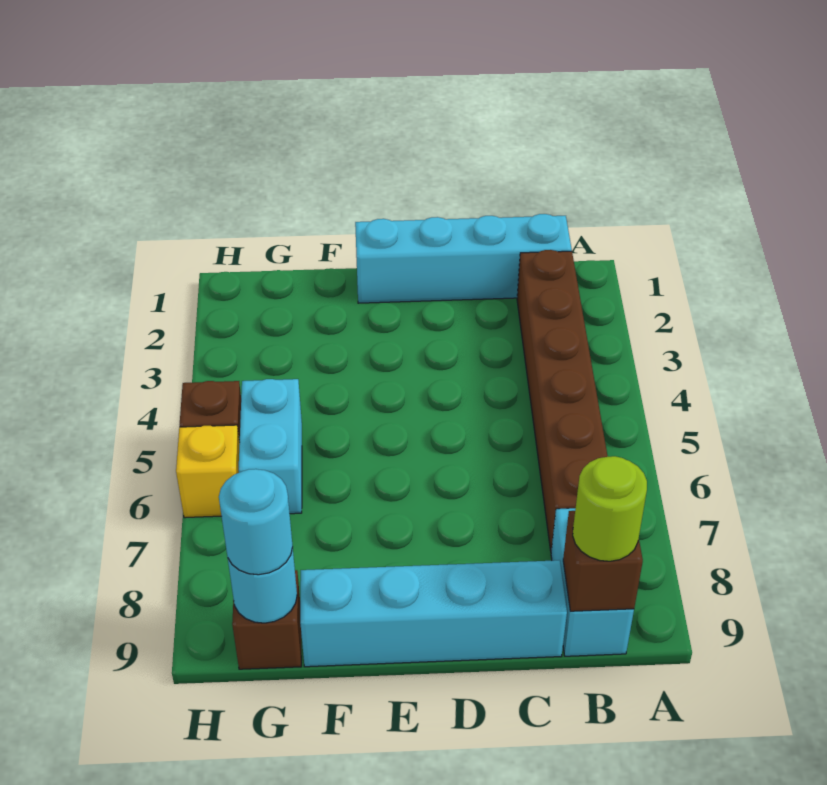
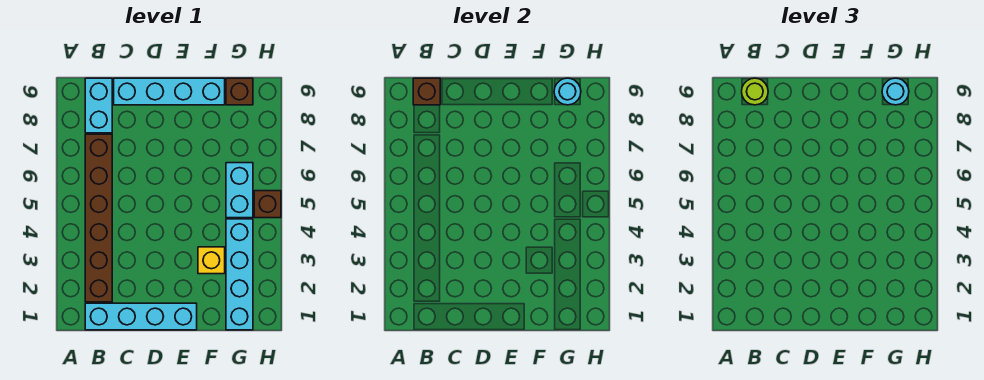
none -> cyan brick G1:G4 level 1
yellow brick H6 level 1 -> yellow brick F3 level 1

